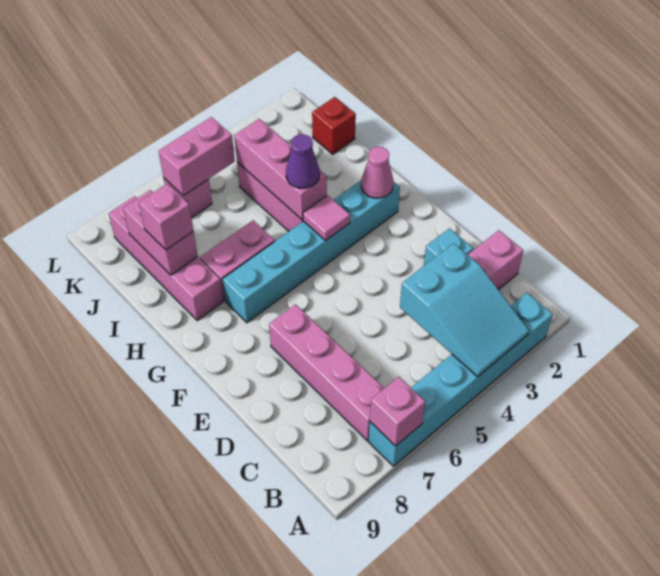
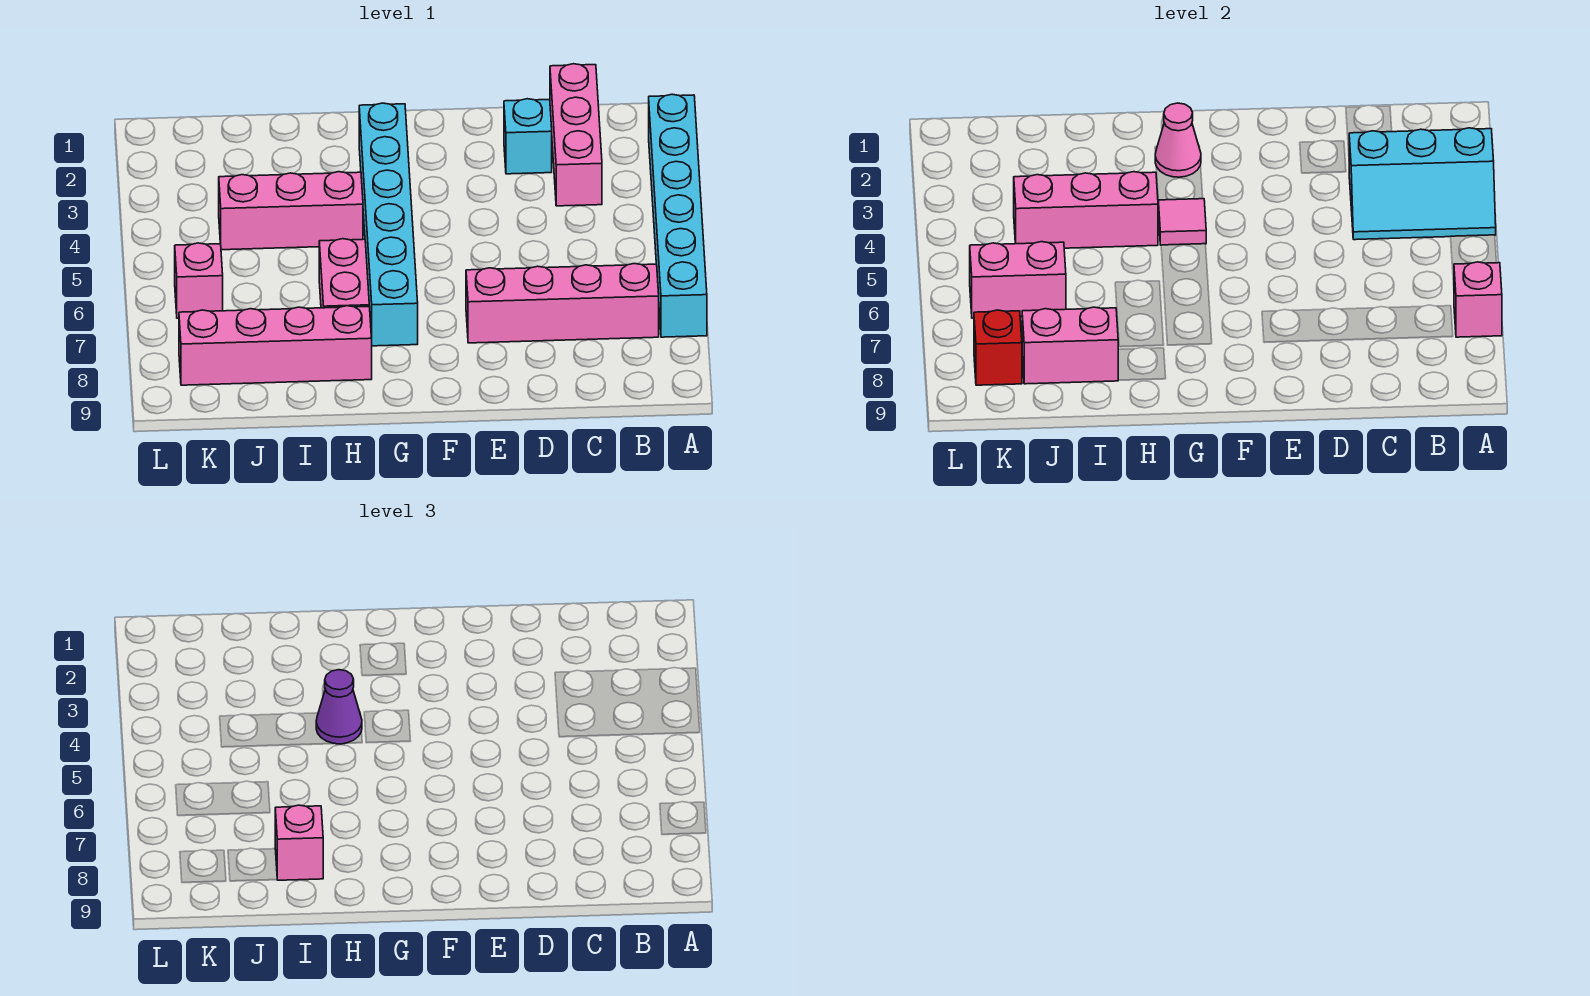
cyan slope A3:C4 level 2 top C -> cyan slope A3:C4 level 2 top 3
red brick J1 level 1 -> red brick K8 level 2
pink brick K5:K6 level 2 -> pink brick J6:K6 level 2

